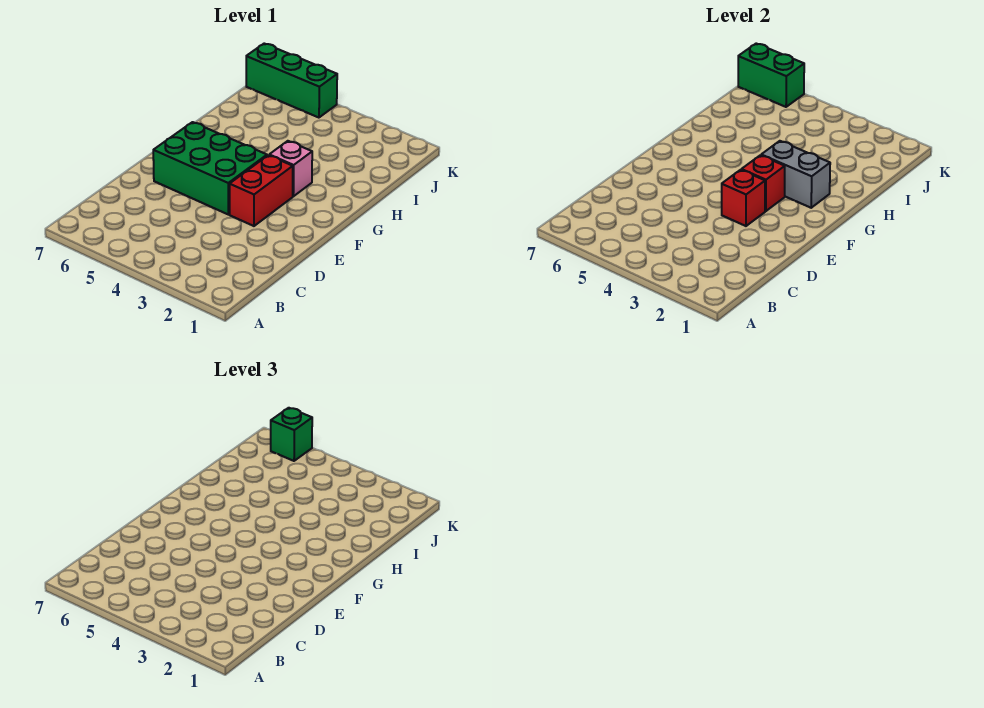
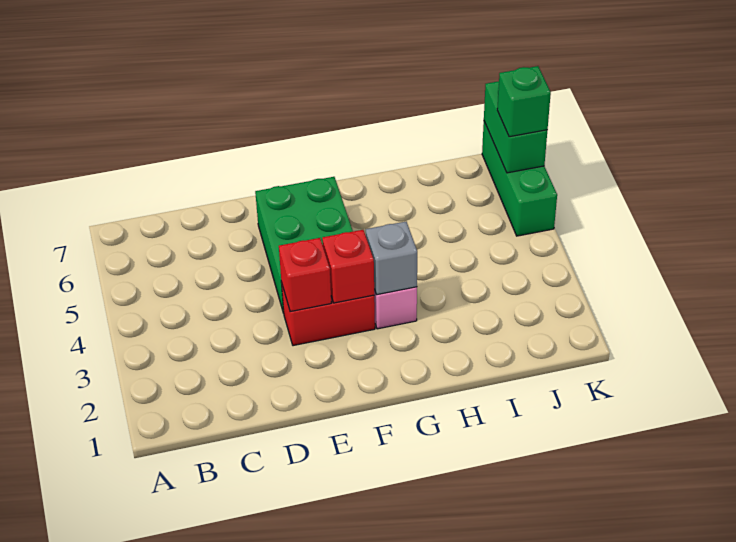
grey brick G2:G3 level 2 -> grey brick G3 level 2

